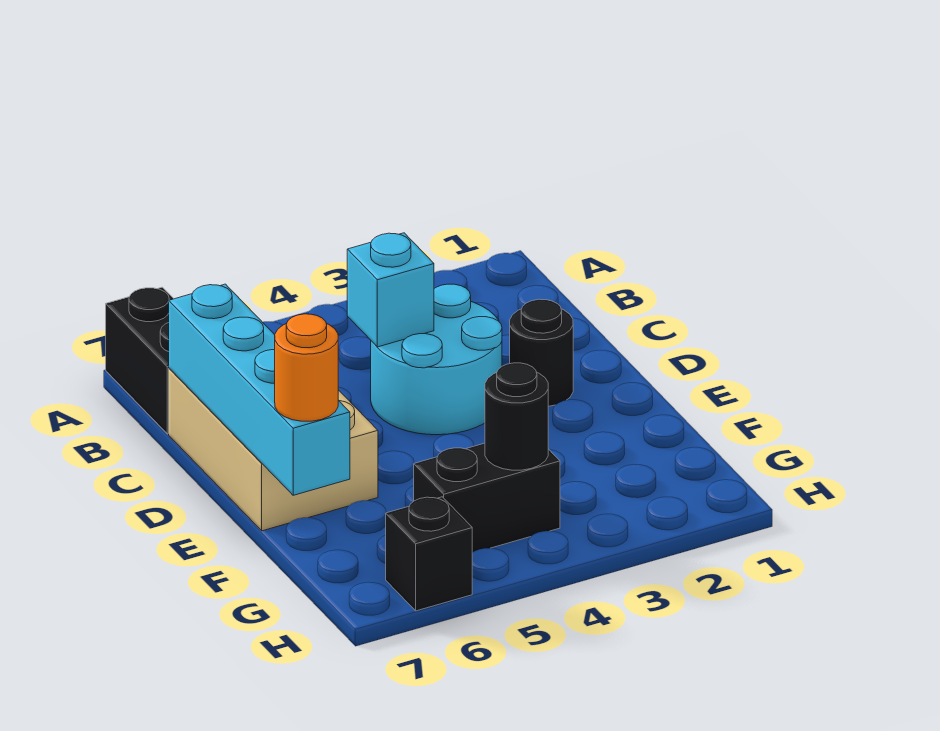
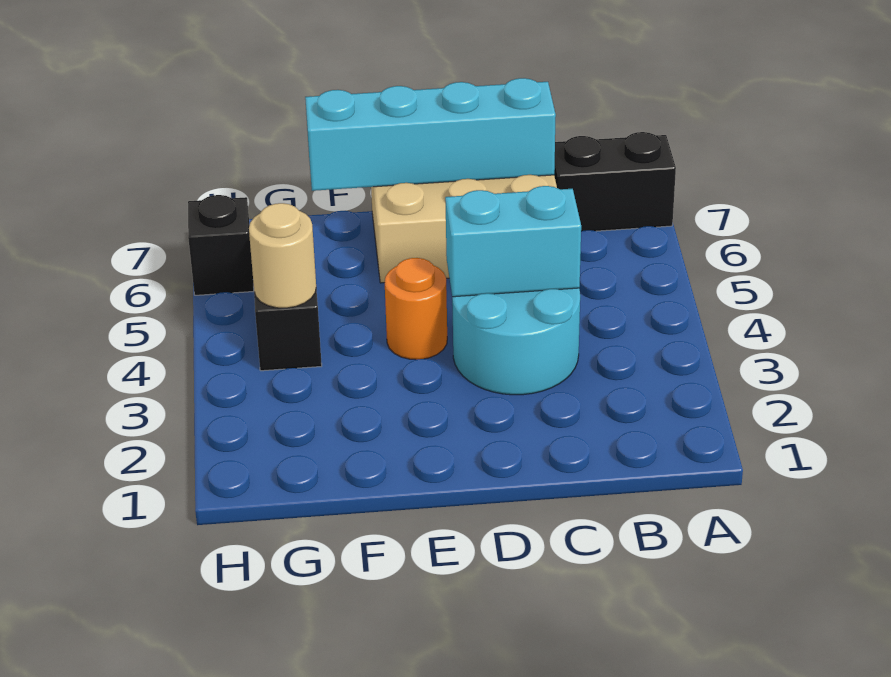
cyan brick C4 level 2 -> cyan brick C4:D4 level 2
black round brick D2 level 1 -> none
orange round brick F7 level 3 -> orange round brick E4 level 1
black round brick G4 level 2 -> tan round brick G4 level 2

